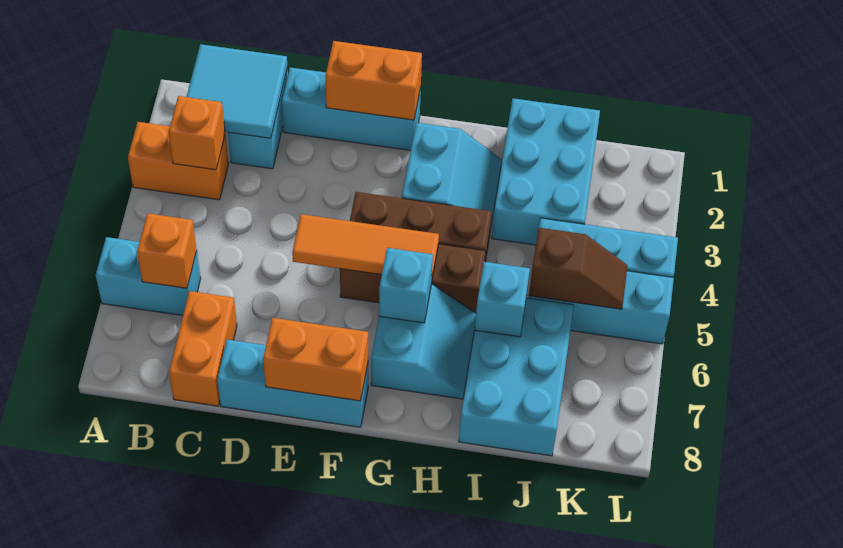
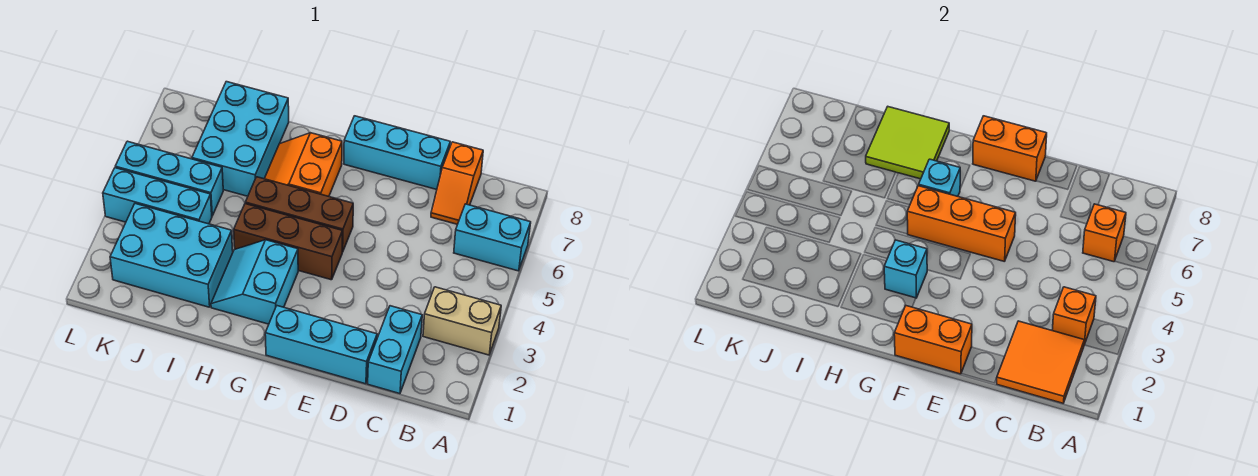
orange brick A3:B3 level 1 -> tan brick A3:B3 level 1
cyan tile B1:C2 level 2 -> orange tile B1:C2 level 2
orange brick C7:C8 level 1 -> orange slope C7:C8 level 1 top 8
orange tile E5:G5 level 2 -> orange brick E5:G5 level 2
cyan slope G6:H7 level 1 top G -> orange slope G6:H7 level 1 top G
none -> lime tile H7:I8 level 2
cyan brick I1:J3 level 1 -> cyan brick I2:K3 level 1
cyan brick I6 level 2 -> cyan brick G3 level 2
brown slope J5:K5 level 2 top J -> none

